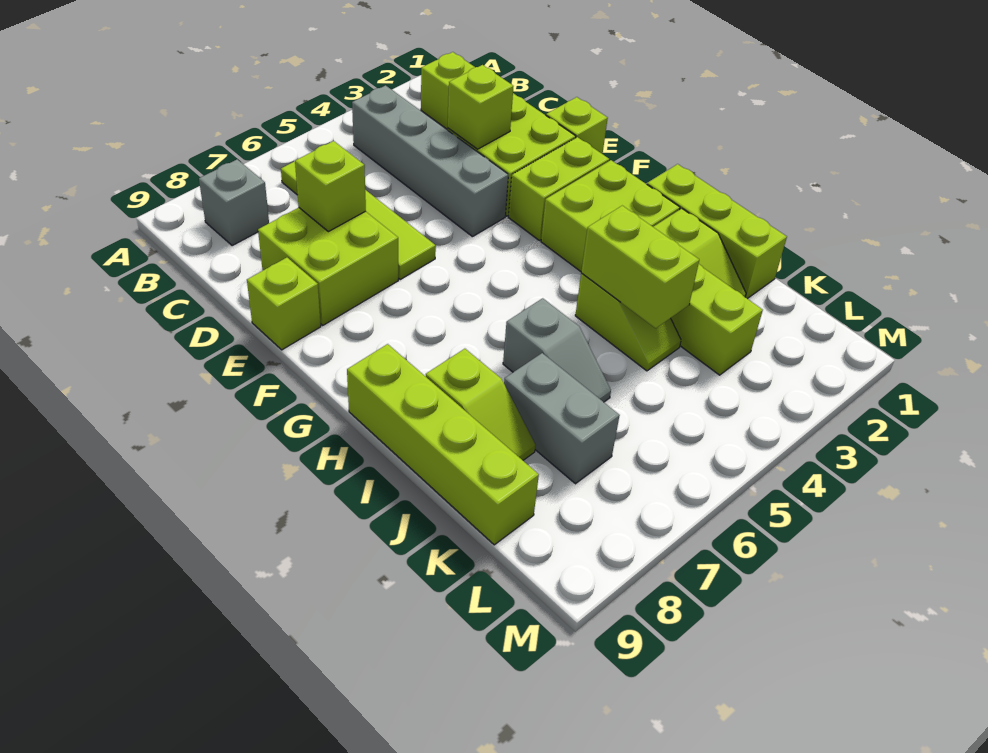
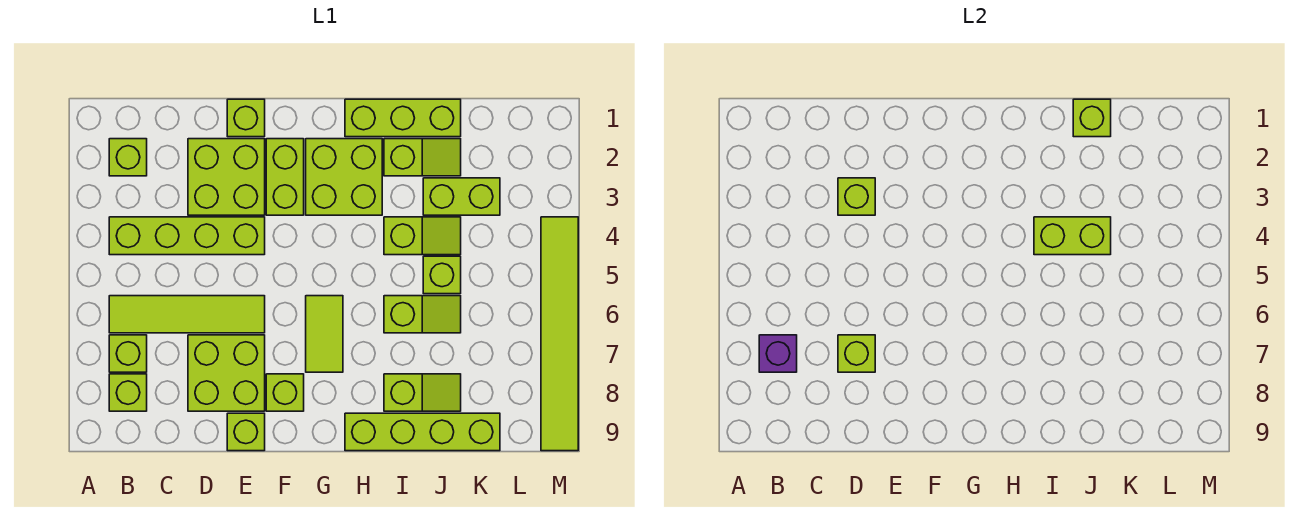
grey brick B4:E4 level 1 -> lime brick B4:E4 level 1
none -> lime brick B7 level 1
none -> purple brick B7 level 2
grey brick B8 level 1 -> lime brick B8 level 1
none -> lime brick F8 level 1
none -> lime tile G6:G7 level 1
grey slope I6:J6 level 1 top I -> lime slope I6:J6 level 1 top I
none -> lime brick J1 level 2
none -> lime brick J5 level 1
grey brick J7:K7 level 1 -> none
none -> lime tile M4:M9 level 1

